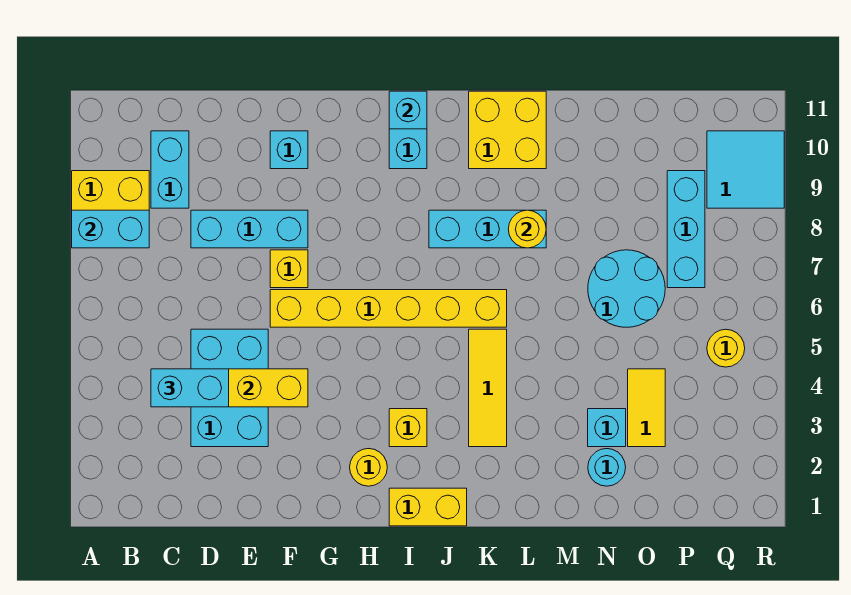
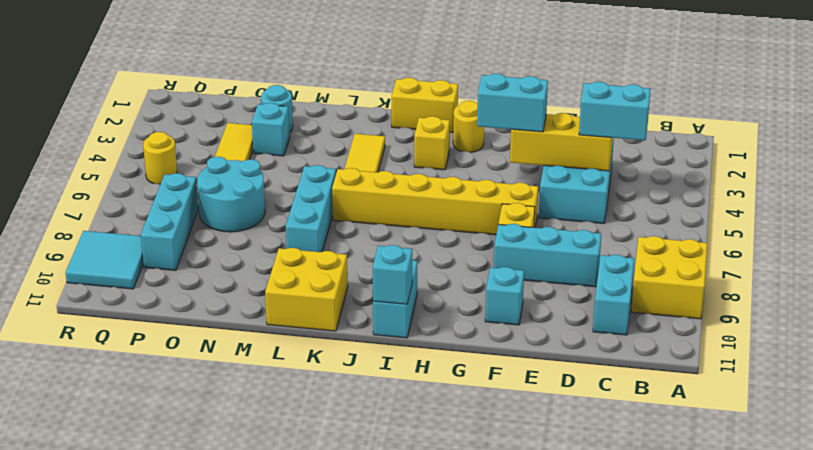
cyan brick A8:B8 level 2 -> cyan brick F4:G4 level 3
cyan brick J8:L8 level 1 -> cyan brick L6:L8 level 1
yellow round brick L8 level 2 -> none

